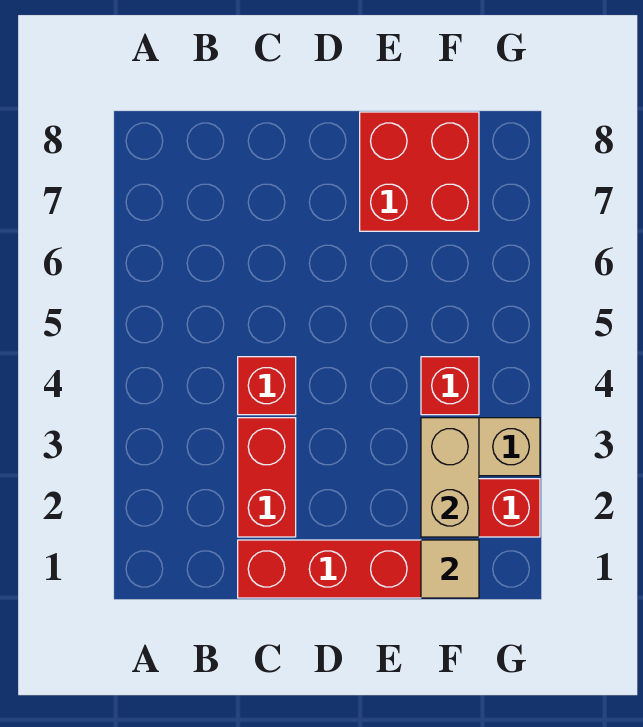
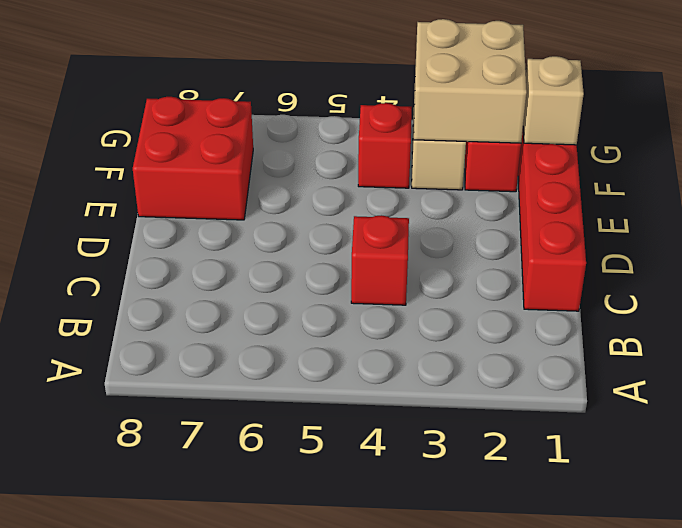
red brick C2:C3 level 1 -> none
tan tile F1 level 2 -> tan brick F1 level 2
tan brick F2:F3 level 2 -> tan brick F2:G3 level 2

